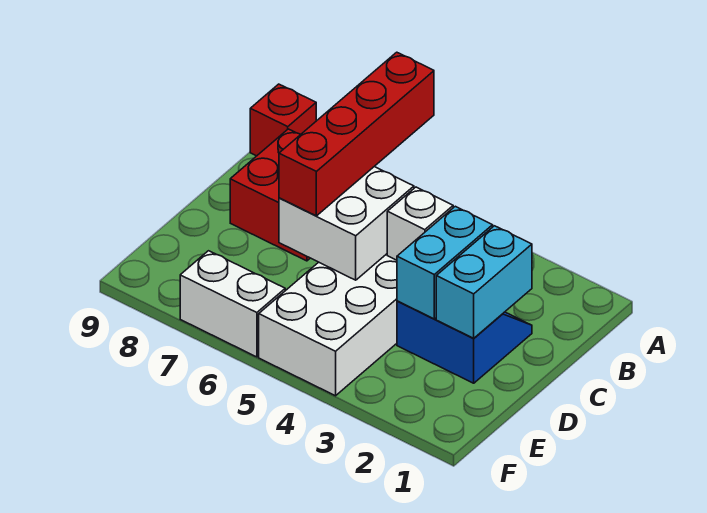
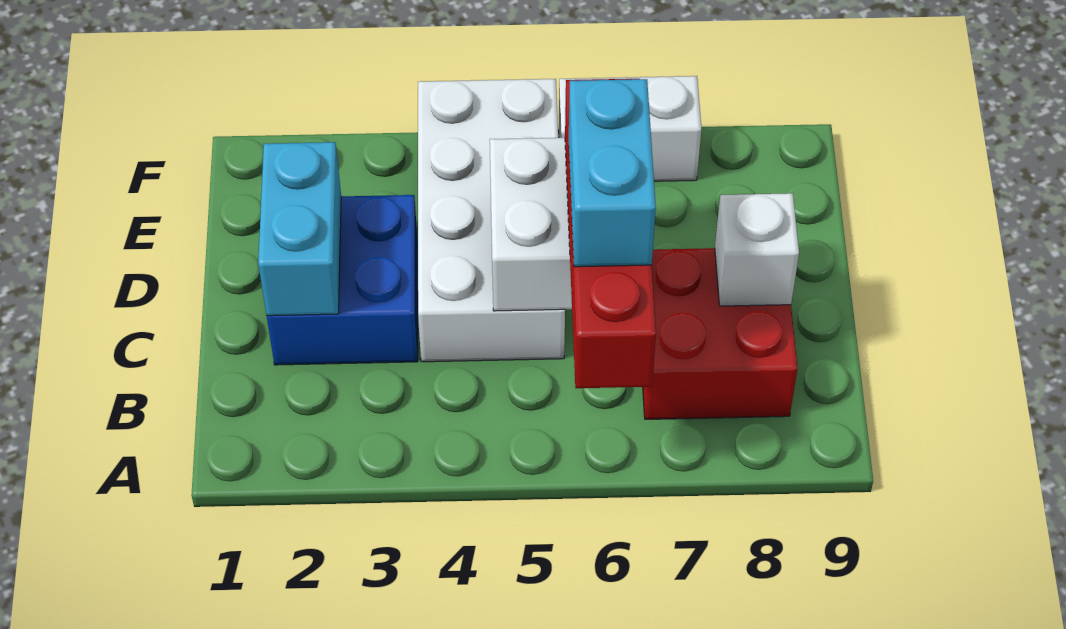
red brick A9 level 1 -> none
blue slope C2:D3 level 1 top D -> blue brick C2:D3 level 1
cyan brick C3:D3 level 2 -> cyan brick B6:C6 level 4
white brick C4 level 2 -> white brick C8 level 2

